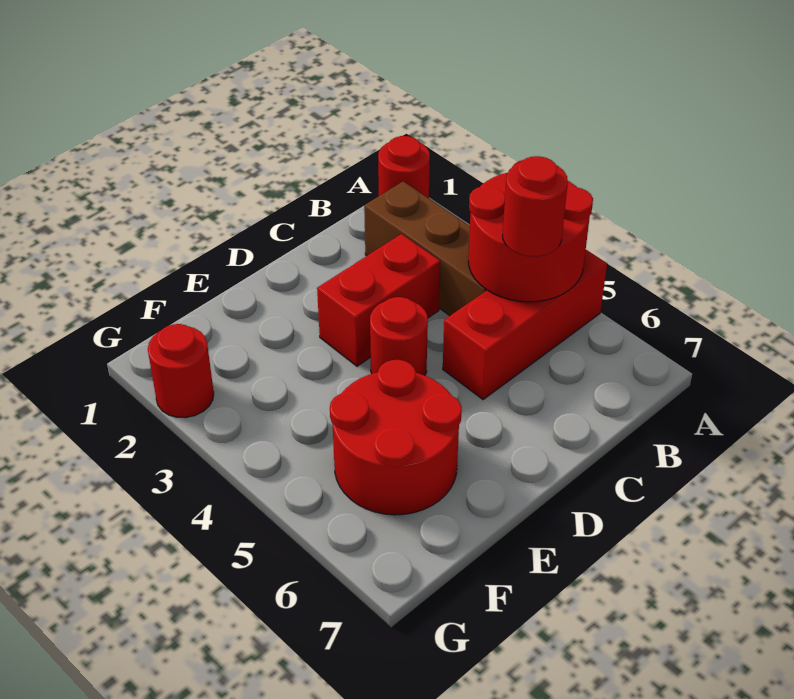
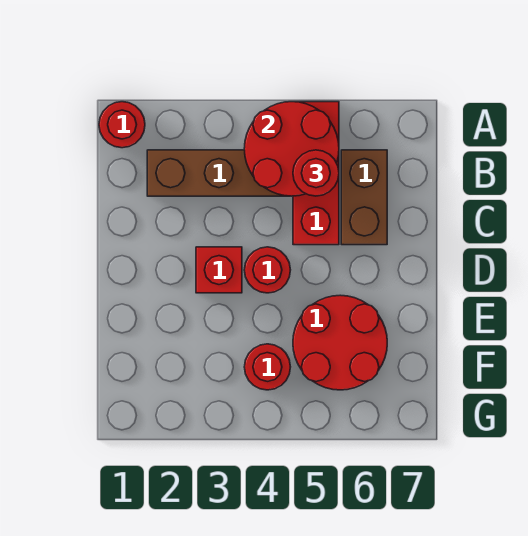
none -> brown brick B6:C6 level 1
red brick C3:D3 level 1 -> red brick D3 level 1
red round brick G2 level 1 -> red round brick F4 level 1

